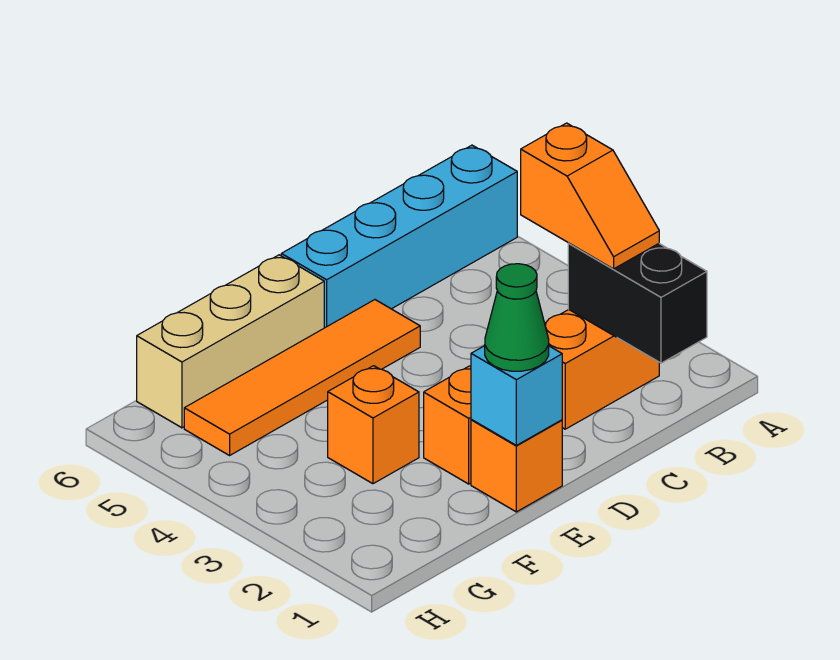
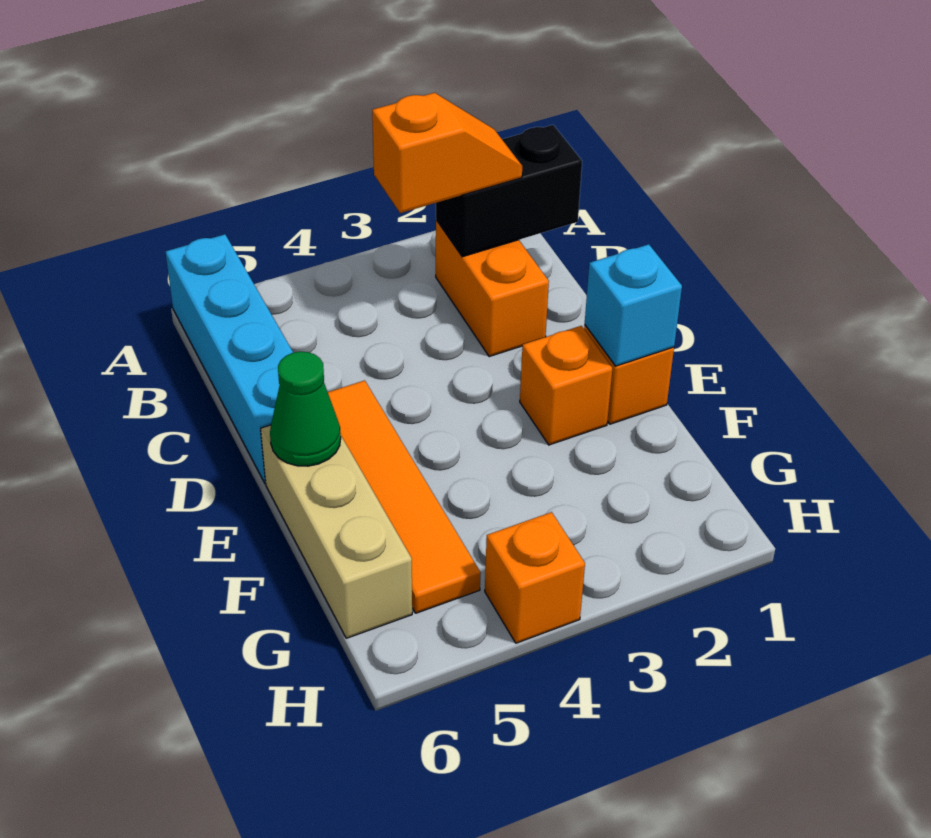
green cone E1 level 3 -> green cone E6 level 2
orange brick F3 level 1 -> orange brick H4 level 1

